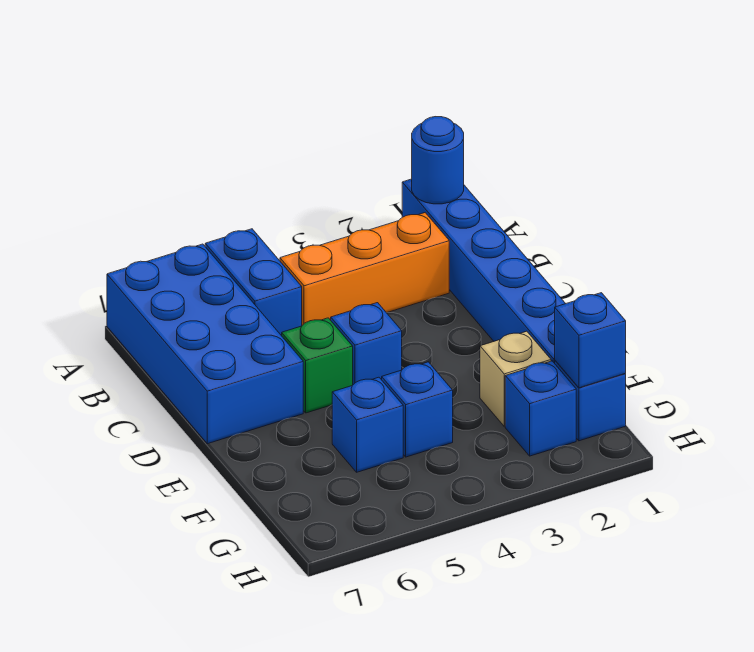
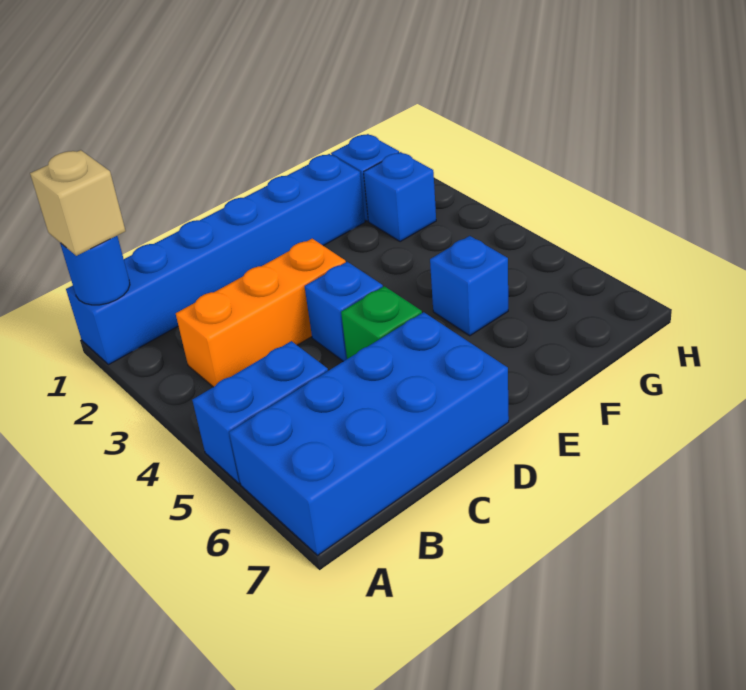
orange brick B2:B4 level 1 -> orange brick B3:D3 level 1
tan brick F2 level 1 -> tan brick A1 level 3
blue brick F4 level 1 -> none
blue brick G1 level 2 -> none

